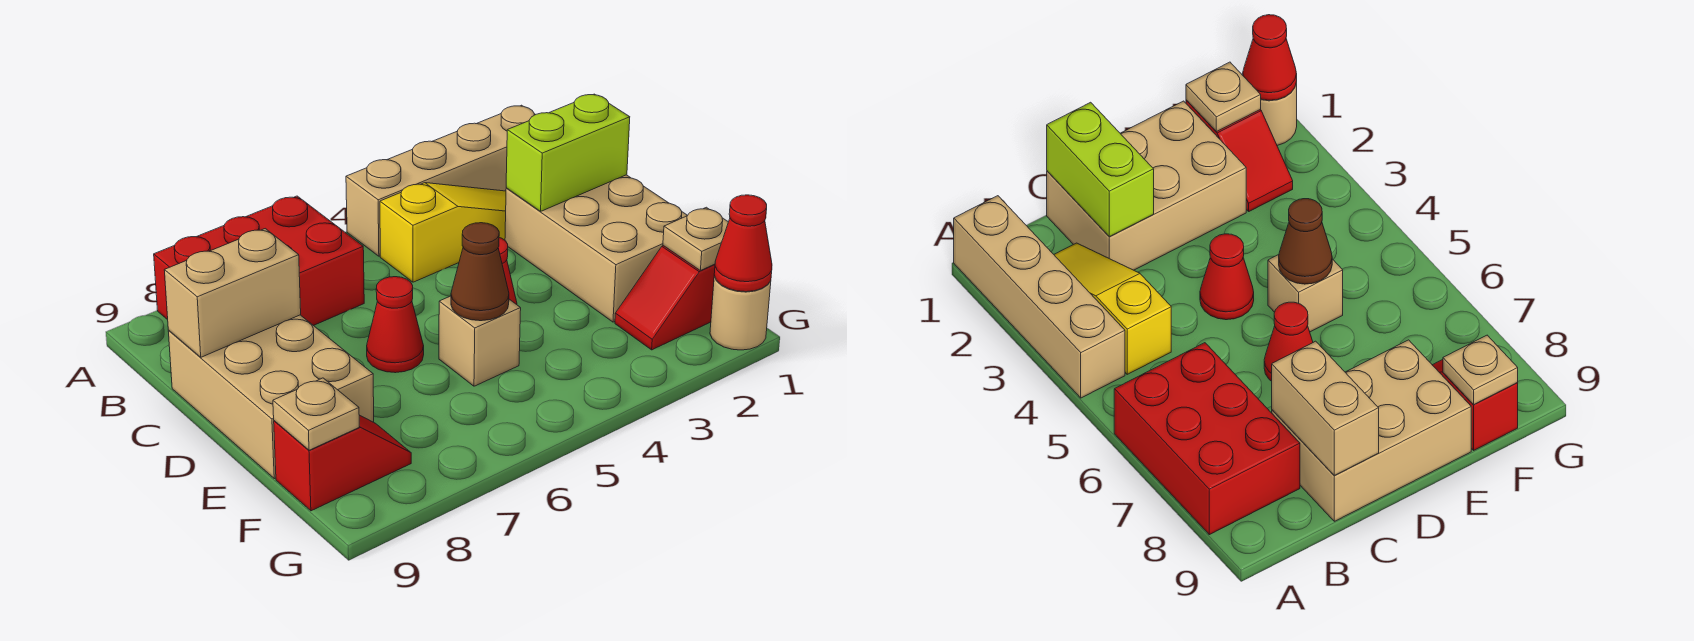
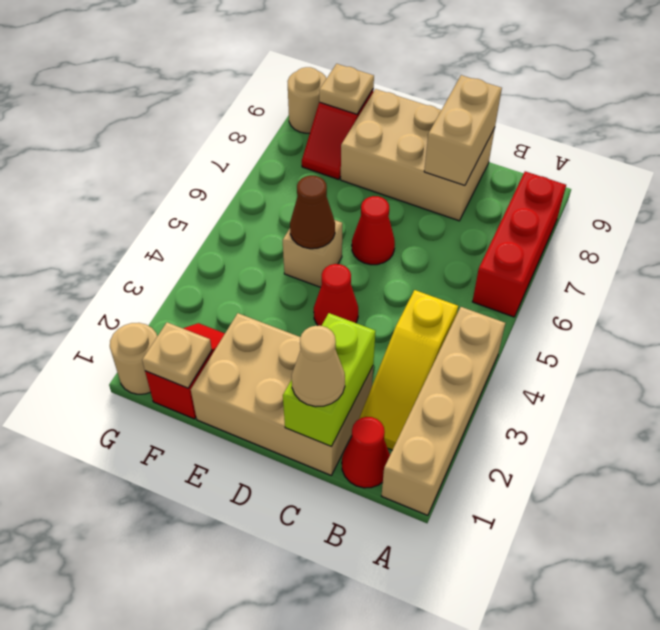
red brick A6:B8 level 1 -> red brick A6:A8 level 1
none -> tan cone C1 level 3
red cone G1 level 2 -> red cone B1 level 1
none -> tan round brick G9 level 1

